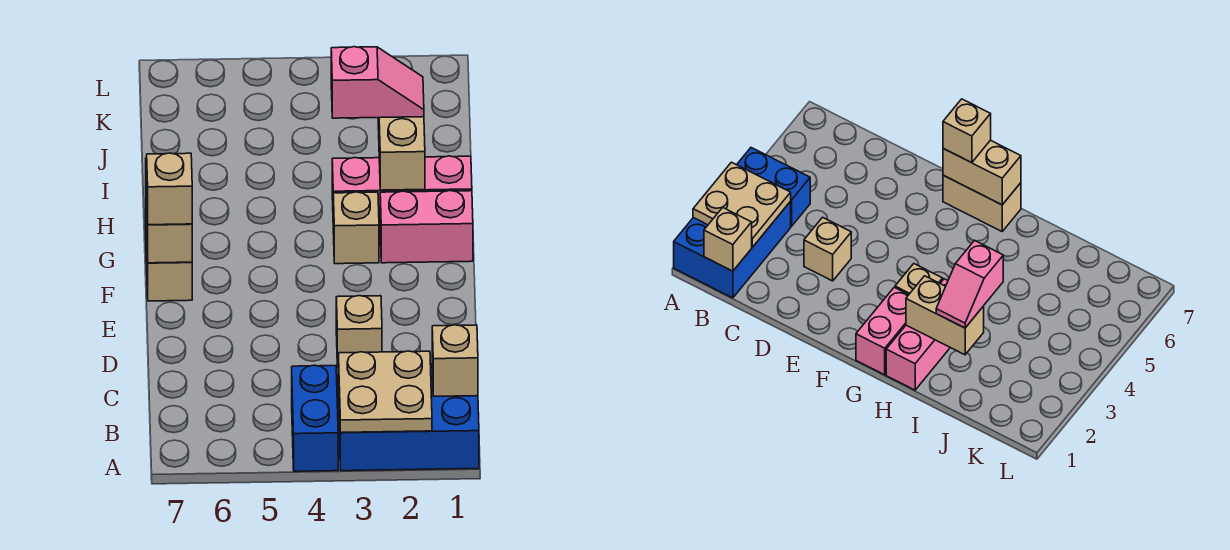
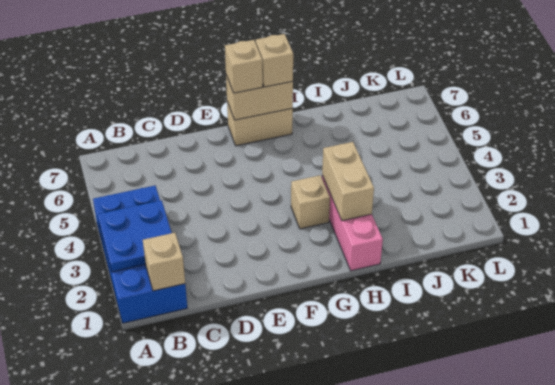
tan plate A2:B3 level 2 -> blue plate A2:B3 level 2
tan brick D3 level 1 -> tan brick G7 level 3
pink brick G1:G2 level 1 -> none
tan brick H2:I2 level 2 -> tan brick H2:H3 level 2
pink slope I2:I3 level 3 top 3 -> none

